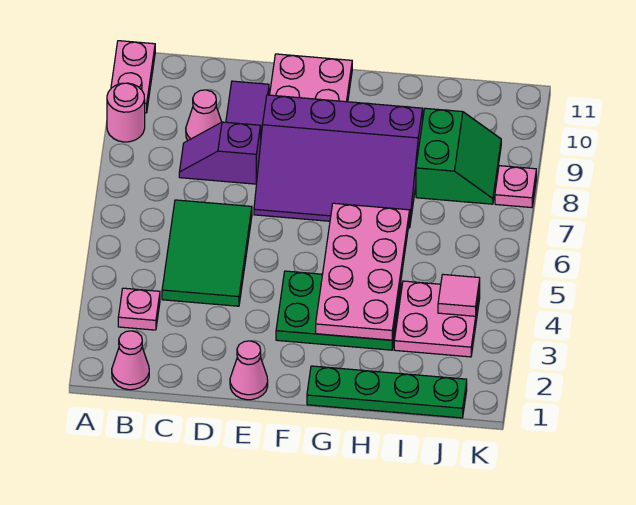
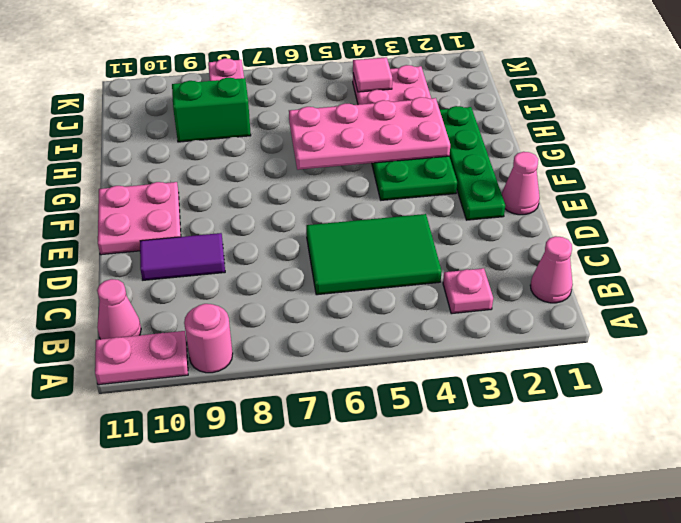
purple slope C8:D8 level 1 top D -> none
pink cone C9 level 1 -> pink cone B11 level 1
purple slope E7:H9 level 1 top 9 -> none
green plate G1:J1 level 1 -> green plate E2:H2 level 1

